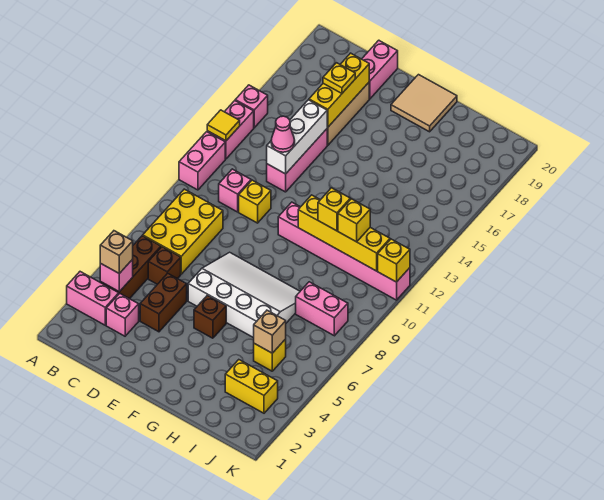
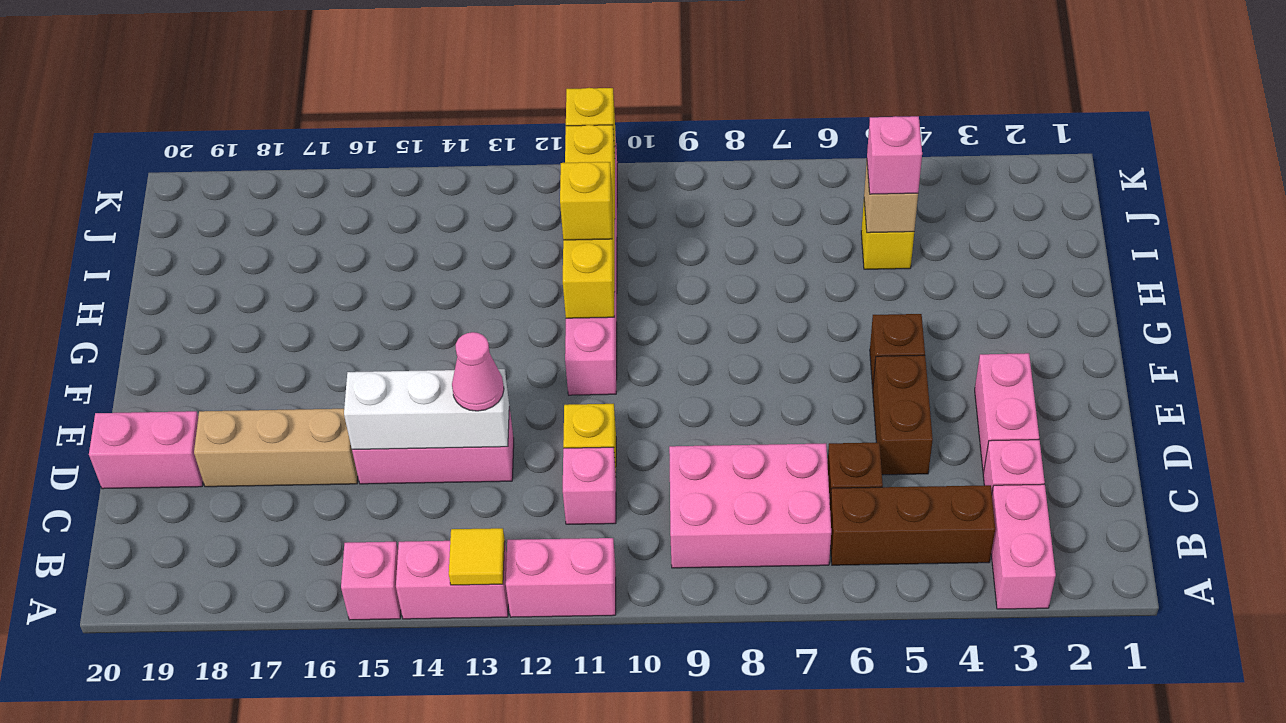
pink brick B4 level 2 -> pink brick I5 level 3
tan brick B4 level 3 -> none
yellow brick B7:C9 level 1 -> pink brick B7:C9 level 1
brown brick D4:D5 level 1 -> brown brick D5:E5 level 1
yellow brick D16:D18 level 2 -> none
yellow plate D17 level 3 -> none
white slope E6:H8 level 1 top 6 -> none
tan tile F19:G20 level 1 -> none
yellow brick I3:J3 level 1 -> none
pink brick I8:J8 level 1 -> pink brick D3:E3 level 1
yellow brick I11 level 3 -> none

